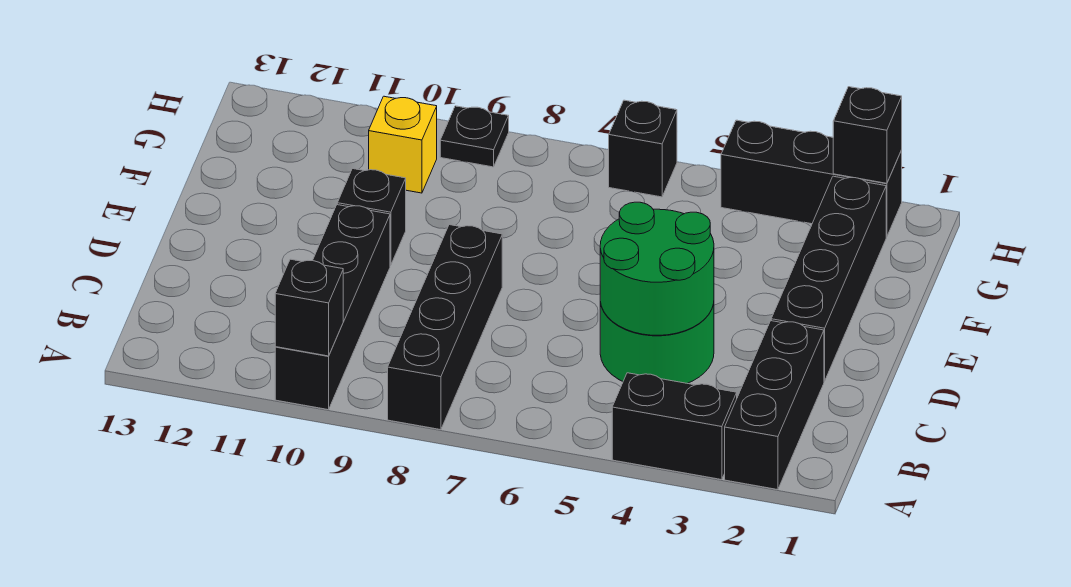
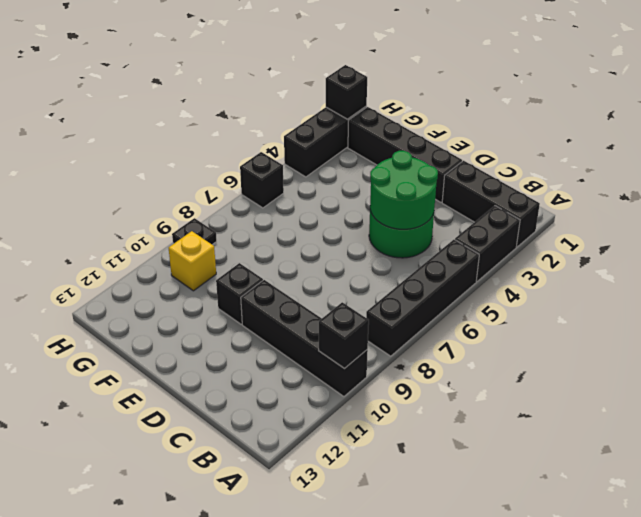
black brick A8:D8 level 1 -> black brick A5:A8 level 1

